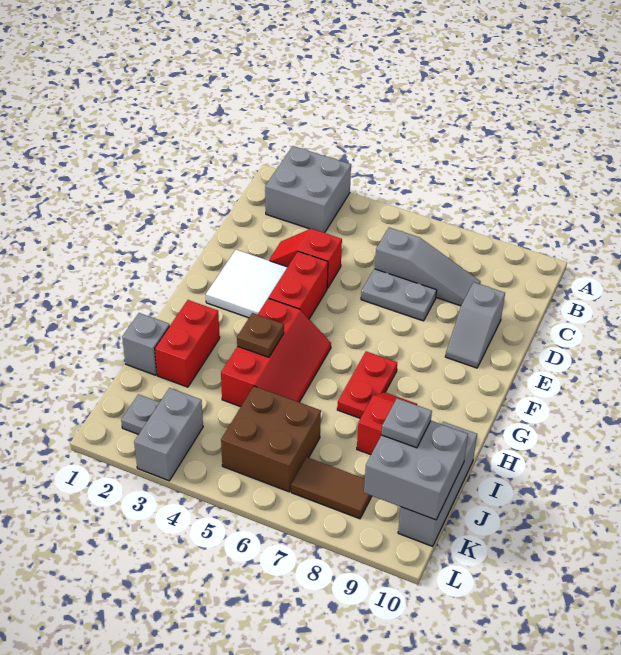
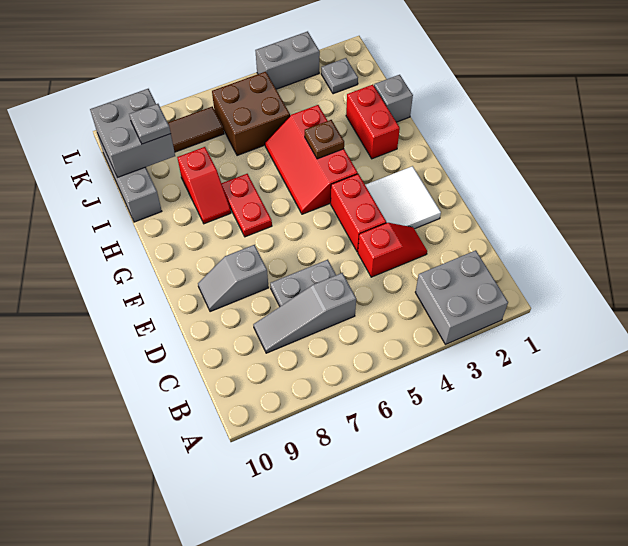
grey slope D9:E9 level 1 top D -> grey slope E8:E9 level 1 top 8
grey brick K3:L3 level 1 -> grey brick L3:L4 level 1

